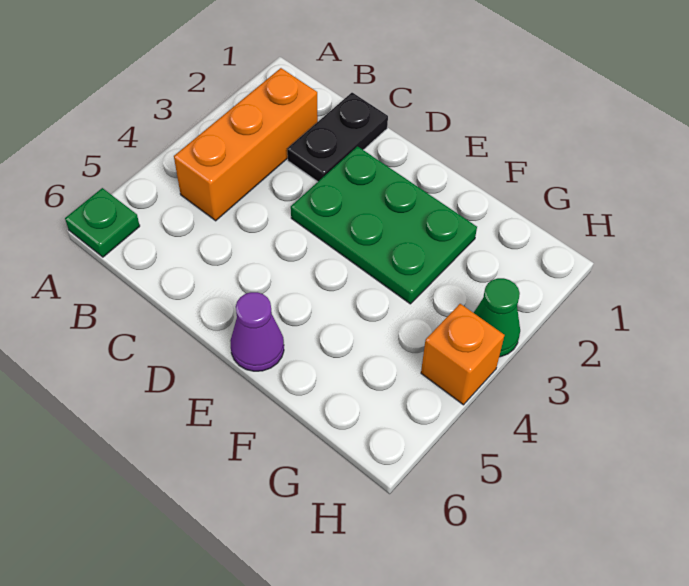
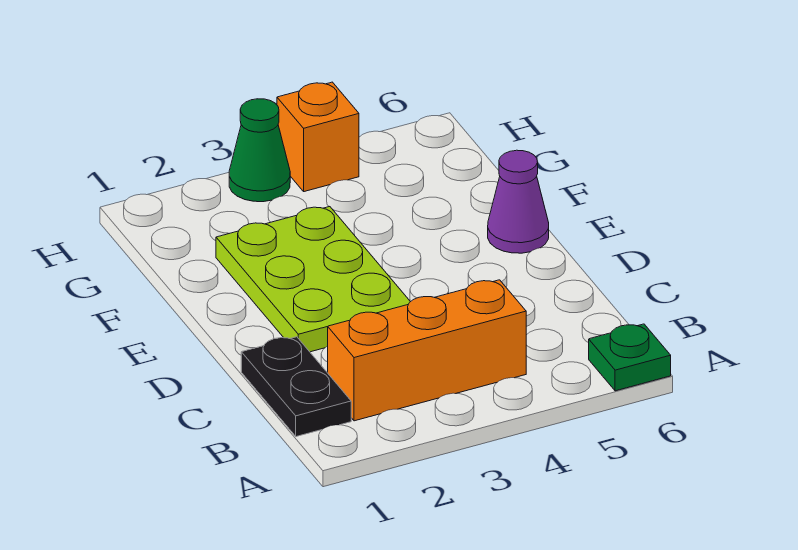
black plate C1:C2 level 1 -> black plate B1:C1 level 1
green plate D2:F3 level 1 -> lime plate D2:F3 level 1

